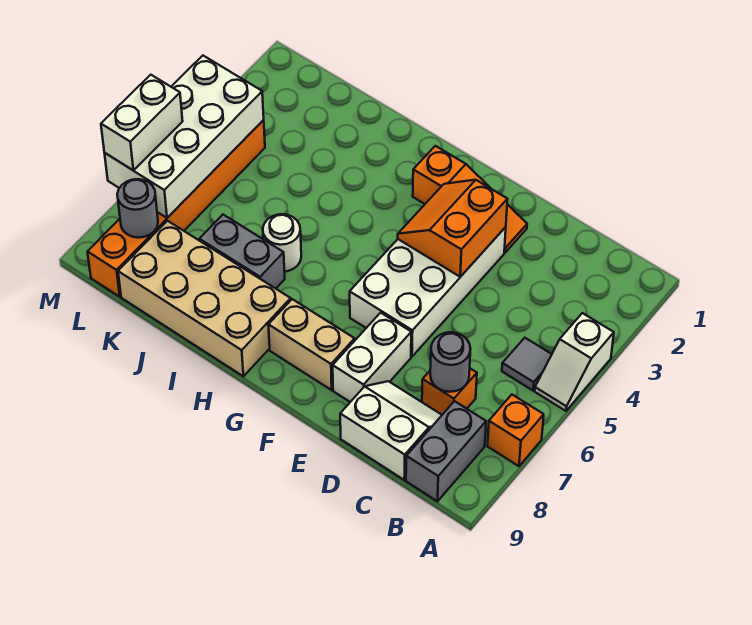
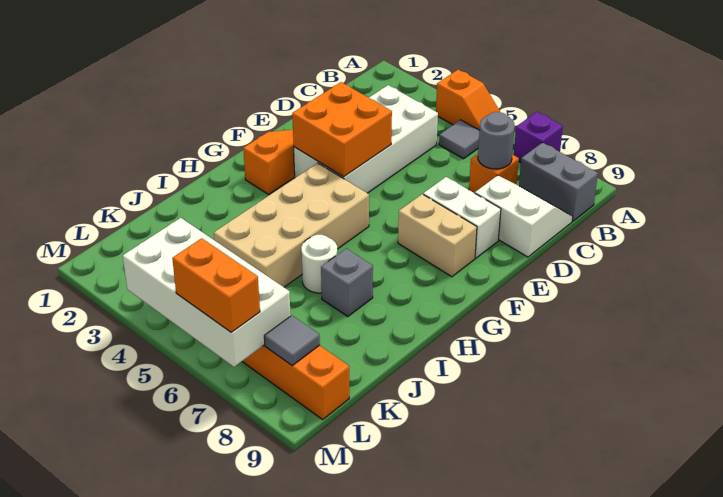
white slope A4:A5 level 1 top 4 -> orange slope A4:A5 level 1 top 4
orange brick A7 level 1 -> purple brick A7 level 1
white slope C8:D9 level 1 top 9 -> white slope C8:D9 level 1 top D
white brick E3:F6 level 1 -> white brick C3:F4 level 1
orange slope E3:F4 level 2 top E -> orange brick E3:F4 level 2
tan brick F8:G8 level 1 -> tan brick F7:F8 level 1
tan brick H8:K9 level 1 -> tan brick G4:J5 level 1
grey brick I7:J7 level 1 -> grey brick I7 level 1
grey round brick L8 level 2 -> grey tile L8 level 2
white brick M6:M7 level 3 -> orange brick M6:M7 level 3

